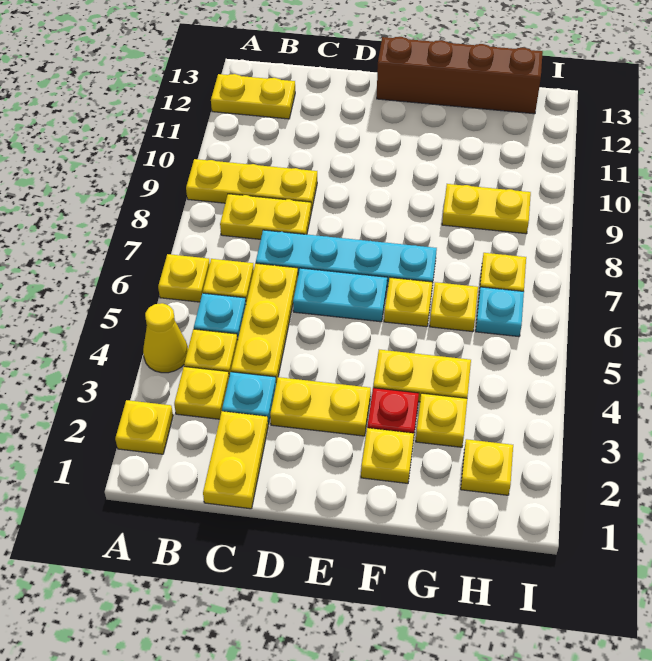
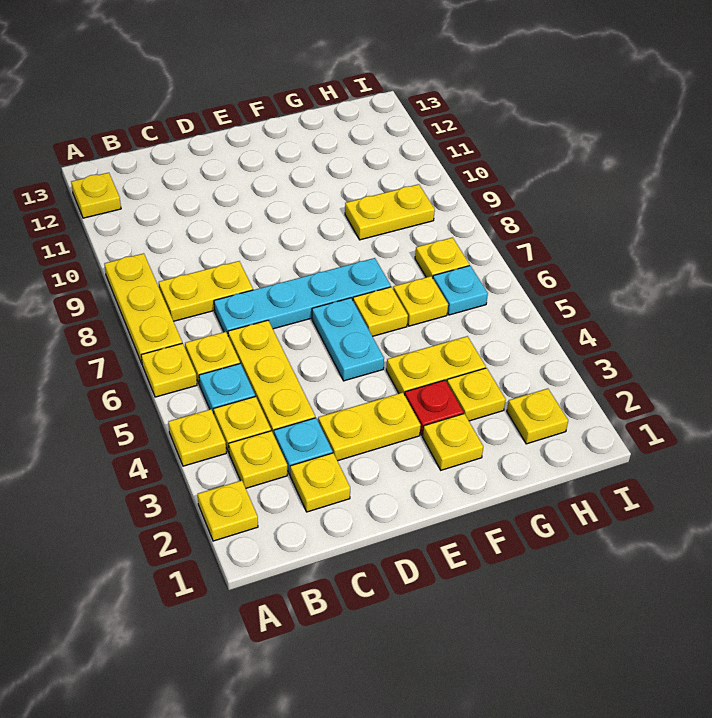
yellow cone A4 level 1 -> yellow plate A4 level 1
yellow plate A9:C9 level 1 -> yellow plate A7:A9 level 1
yellow plate A12:B12 level 1 -> yellow plate A12 level 1
yellow plate C1:C2 level 1 -> yellow plate C2 level 1
cyan plate D6:E6 level 1 -> cyan plate E5:E6 level 1
brown brick E13:H13 level 1 -> none

